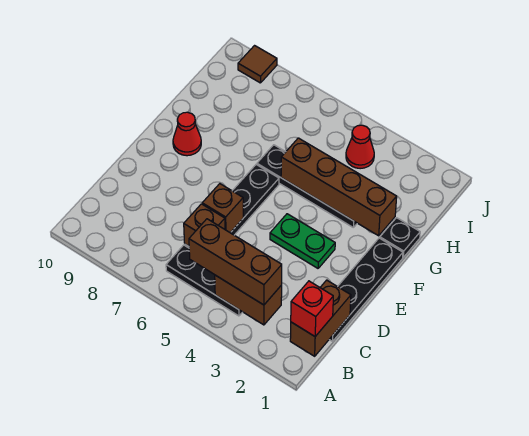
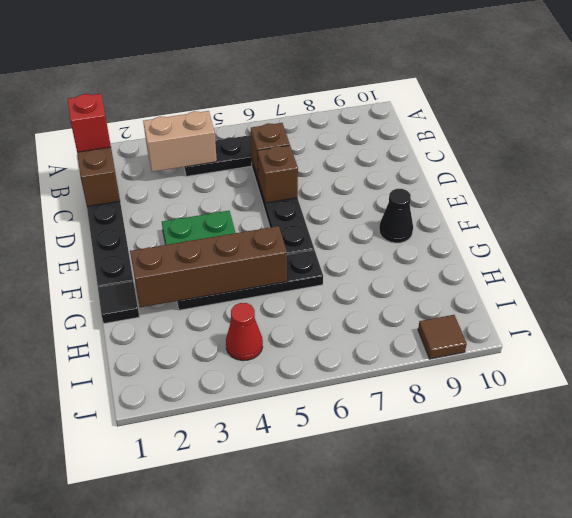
brown brick B3:B4 level 2 -> tan brick B3:B4 level 2
brown brick B3:B5 level 3 -> none
red cone F9 level 1 -> black cone F9 level 1
black plate G1 level 1 -> black tile G1 level 1

